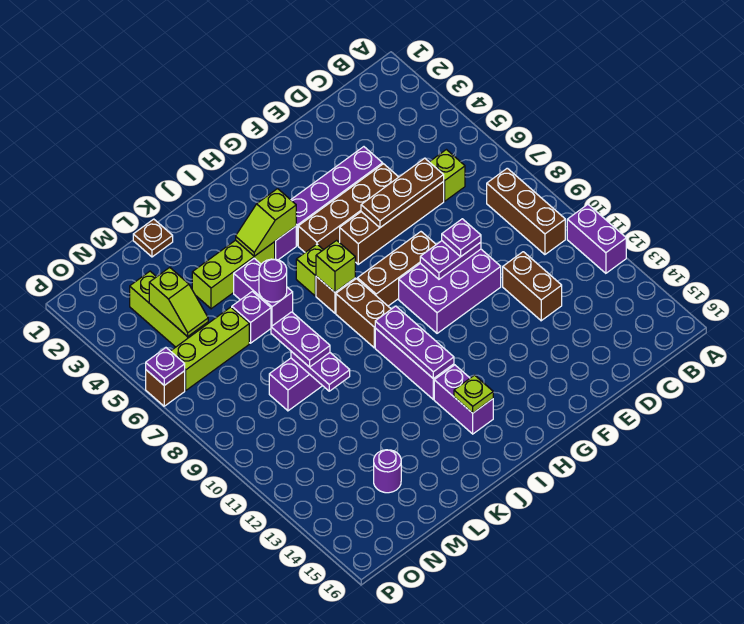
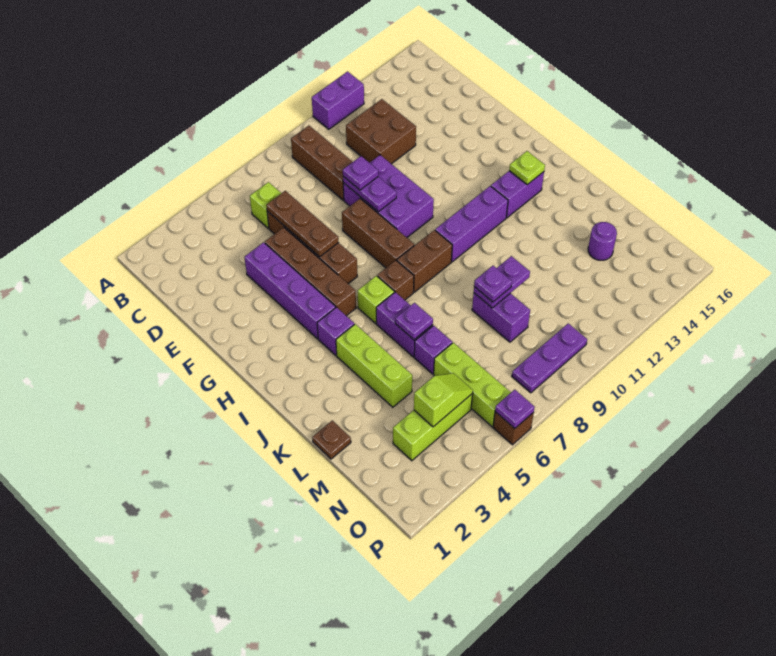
brown brick B8:B10 level 1 -> brown brick B9:D9 level 1
brown brick D11:D12 level 1 -> brown brick C11:D12 level 1
lime slope I4:J4 level 2 top I -> none
lime brick I7 level 2 -> none
purple plate I10:I12 level 2 -> purple plate O8:O10 level 1
purple brick K5:K6 level 1 -> purple brick J6:K6 level 1
purple round brick K6 level 2 -> purple plate K6 level 2
purple plate L8:L9 level 3 -> purple plate L9 level 3

